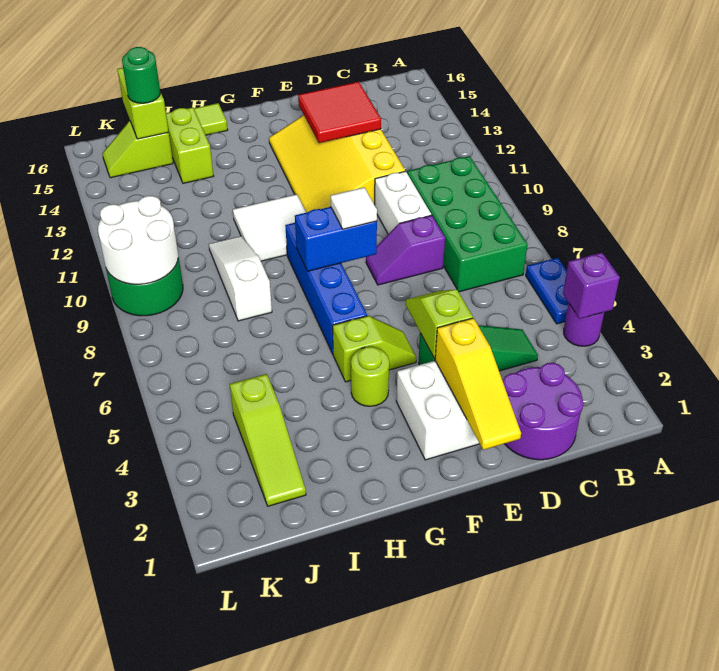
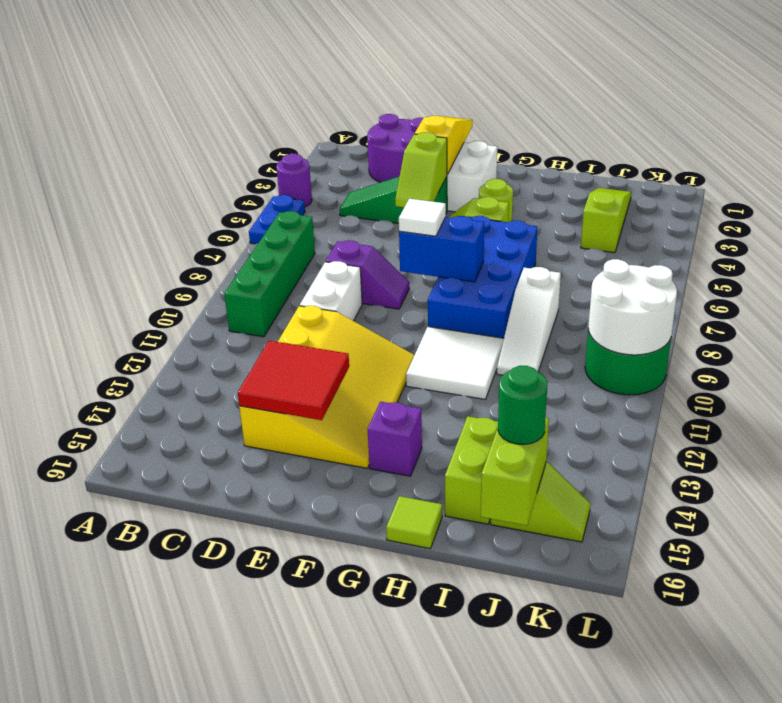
purple brick A4 level 2 -> purple brick G14 level 1
green brick B7:C10 level 1 -> green brick B7:B10 level 1
blue brick G6:G9 level 1 -> blue brick G6:H9 level 1

